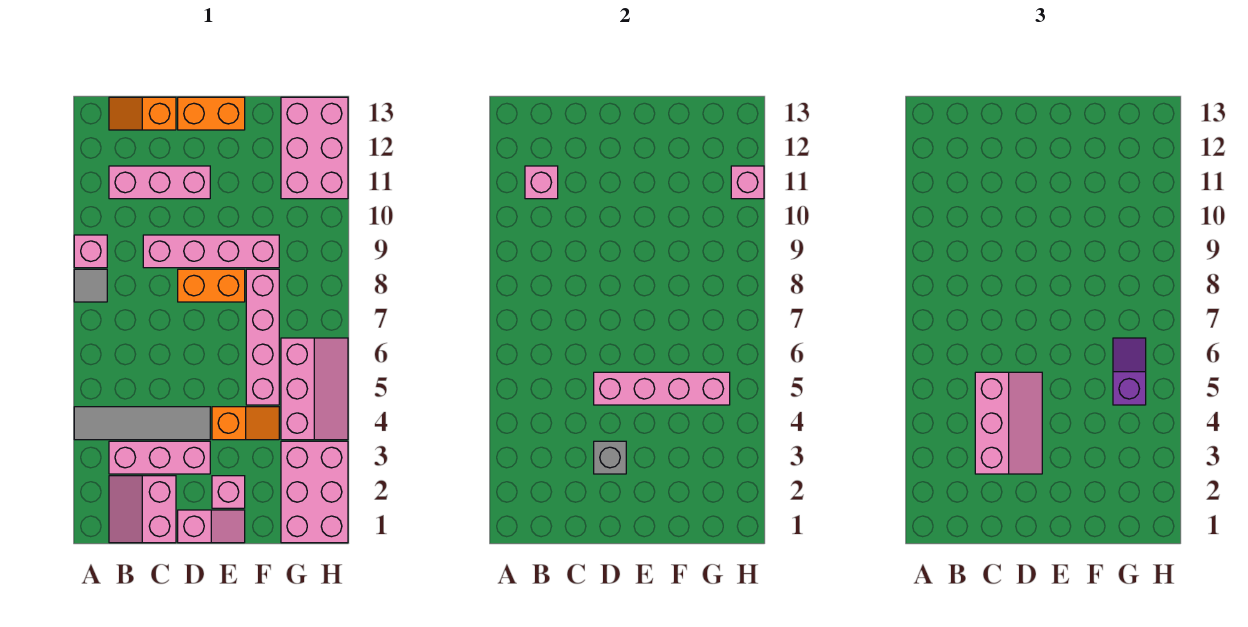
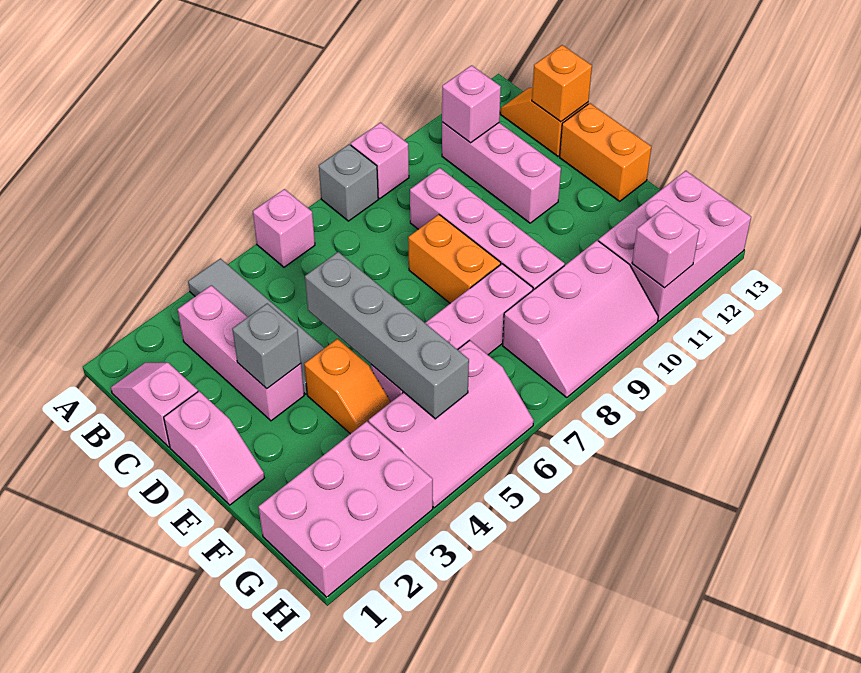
grey tile A8 level 1 -> grey brick A8 level 1
pink slope B1:C2 level 1 top C -> pink slope B1:C1 level 1 top C
pink slope C3:D5 level 3 top C -> pink slope G8:H10 level 1 top G
none -> orange brick C13 level 2
pink brick D5:G5 level 2 -> grey brick D5:G5 level 2
pink brick E2 level 1 -> pink brick A6 level 1
purple slope G5:G6 level 3 top 5 -> none

